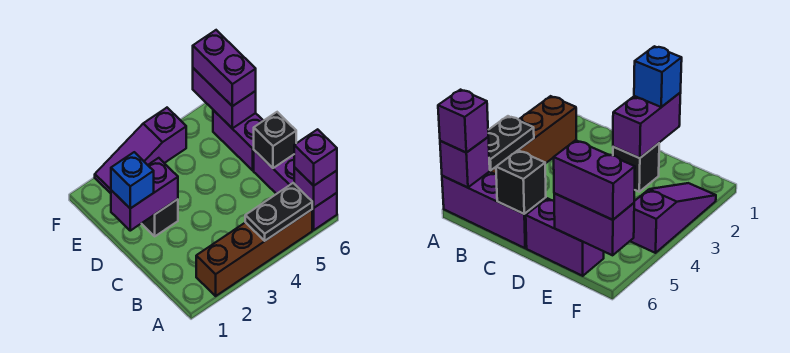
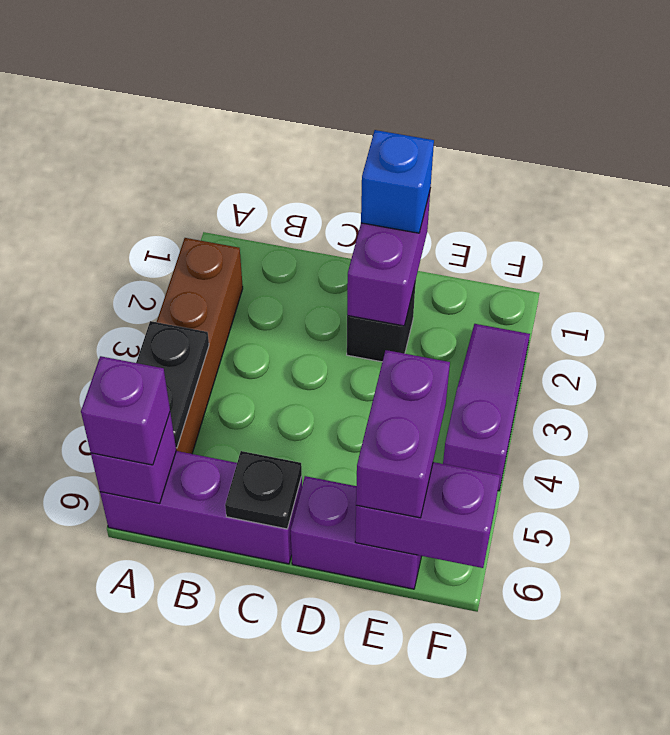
black brick C6 level 2 -> black plate C6 level 2
purple brick E6:F6 level 3 -> purple brick E5:E6 level 3

